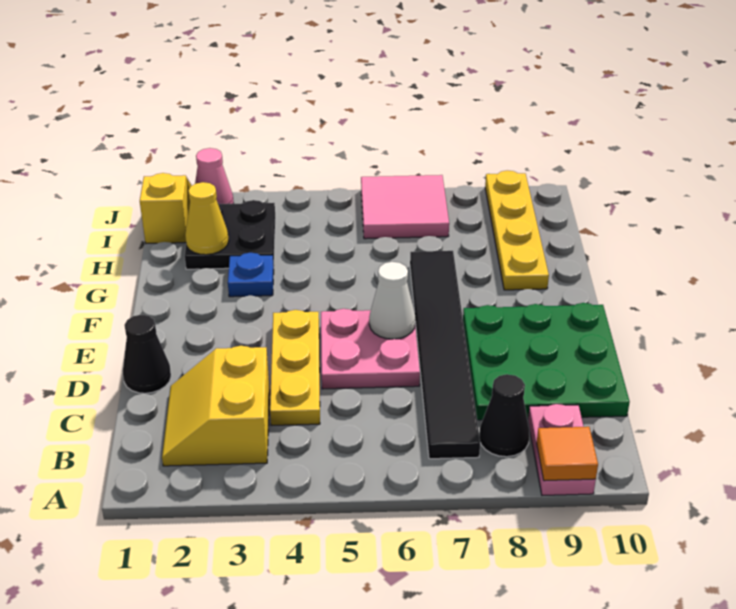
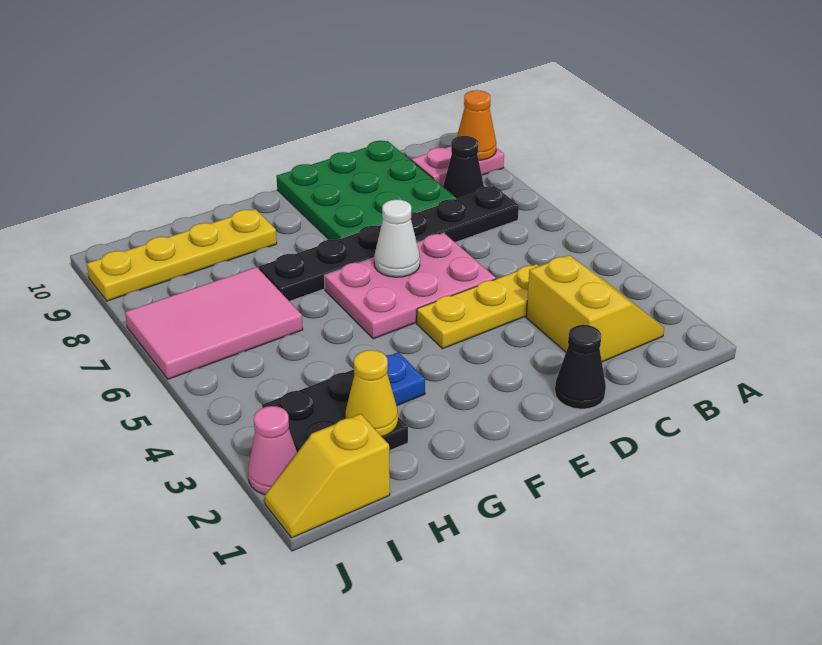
orange tile A9 level 2 -> orange cone A9 level 2
yellow slope B2:C3 level 1 top 3 -> yellow slope B2:C3 level 1 top C
black tile B7:G7 level 1 -> black plate B7:G7 level 1
pink plate D5:E6 level 1 -> pink plate D5:F6 level 1
pink tile I6:J7 level 1 -> pink tile H6:J7 level 1

